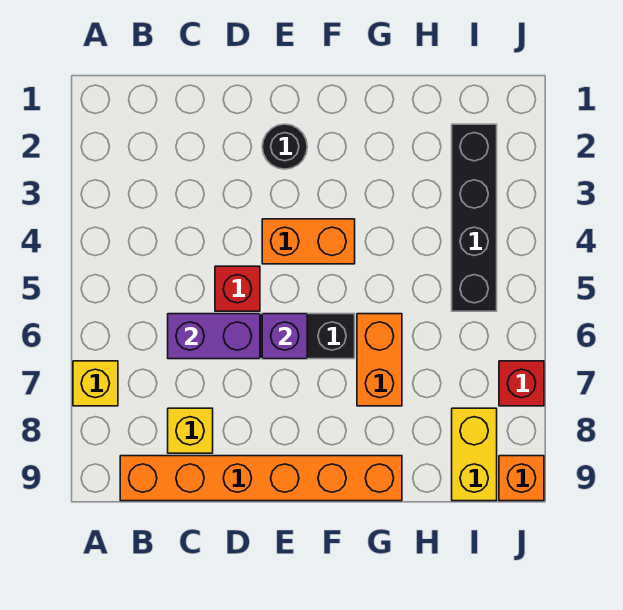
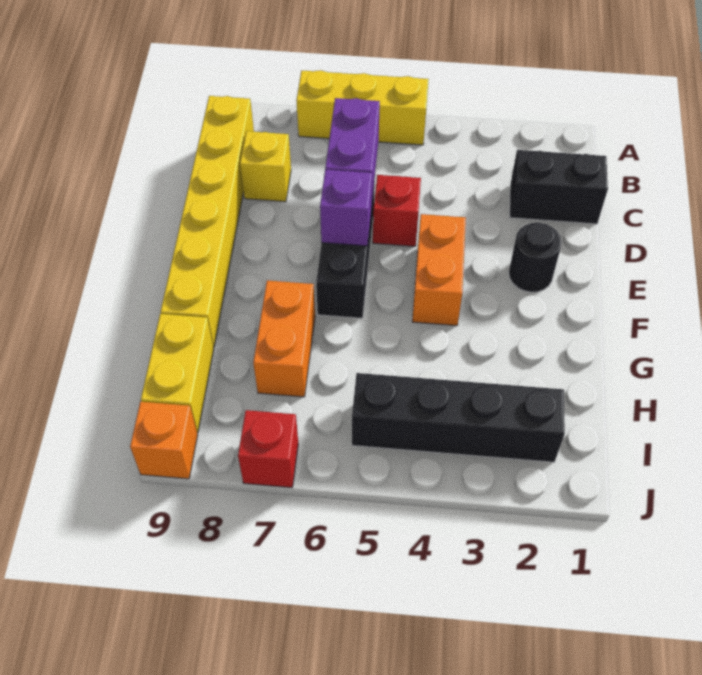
yellow brick A7 level 1 -> yellow brick A5:A7 level 1
orange brick B9:G9 level 1 -> yellow brick B9:G9 level 1
none -> black brick C1:C2 level 1
orange brick G6:G7 level 1 -> orange brick G7:H7 level 1
yellow brick I8:I9 level 1 -> yellow brick H9:I9 level 1

